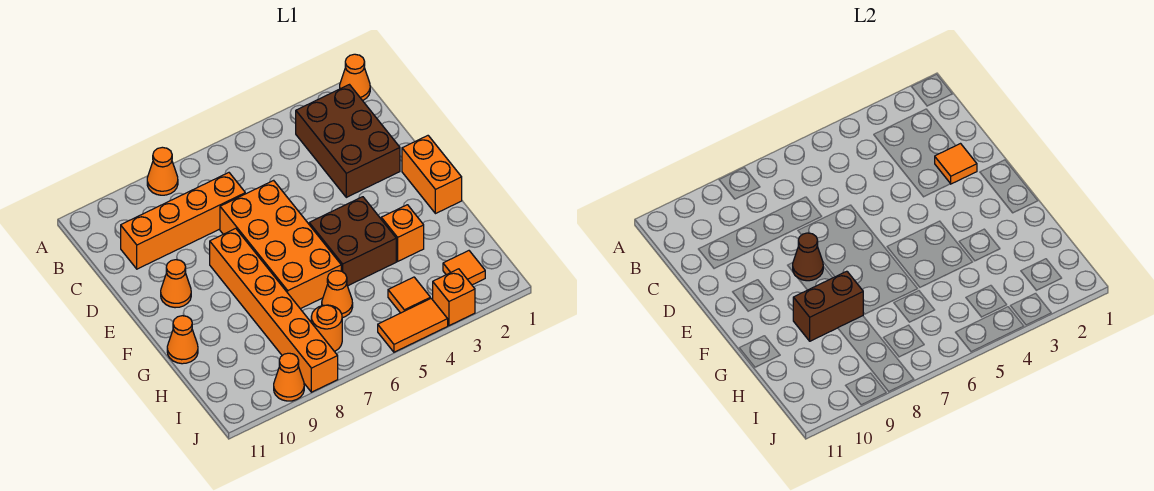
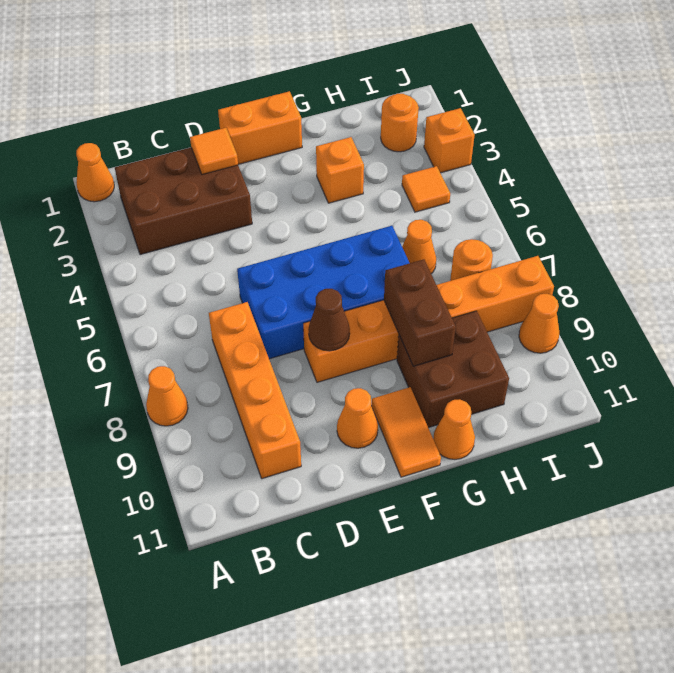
orange brick D6:G7 level 1 -> blue brick D6:G7 level 1
brown brick F4:G5 level 1 -> brown brick G9:H10 level 1
orange tile I2 level 1 -> orange round brick I2 level 1
orange tile J4:J5 level 1 -> orange tile F10:F11 level 1

